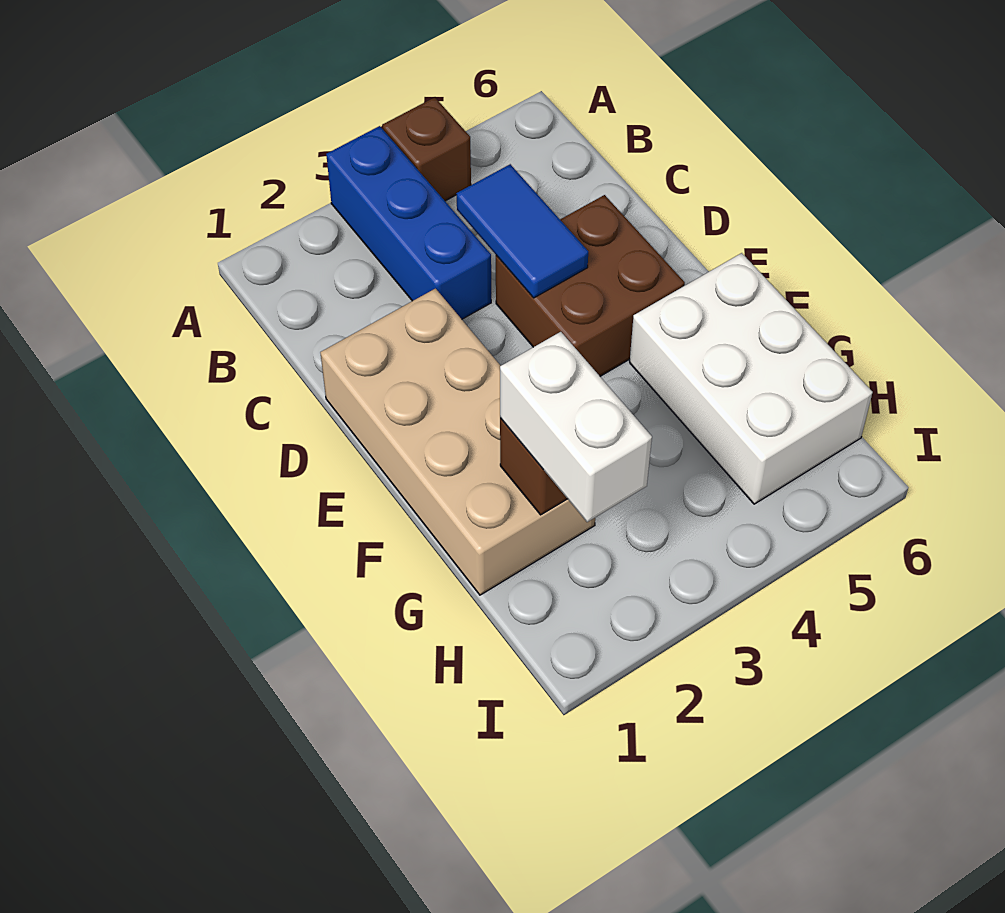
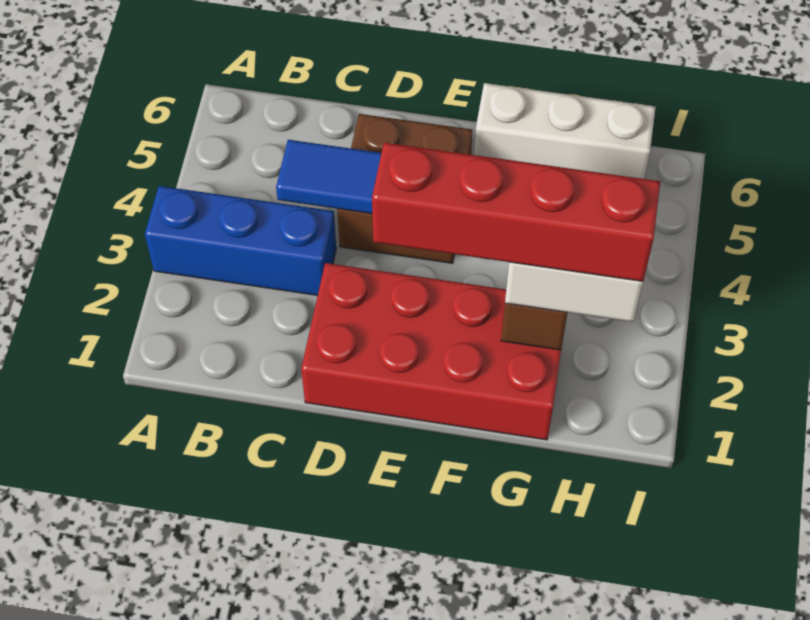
brown brick A4 level 1 -> none
tan brick D1:G2 level 1 -> red brick D1:G2 level 1
none -> red brick E2:H2 level 4
white brick F5:H6 level 1 -> white brick F6:H6 level 1

